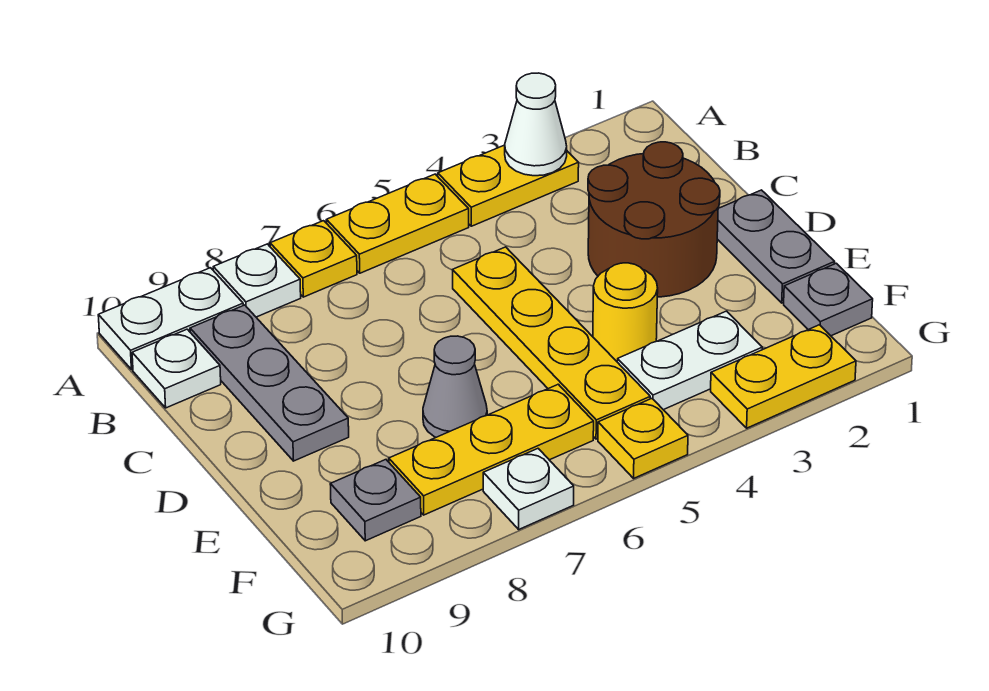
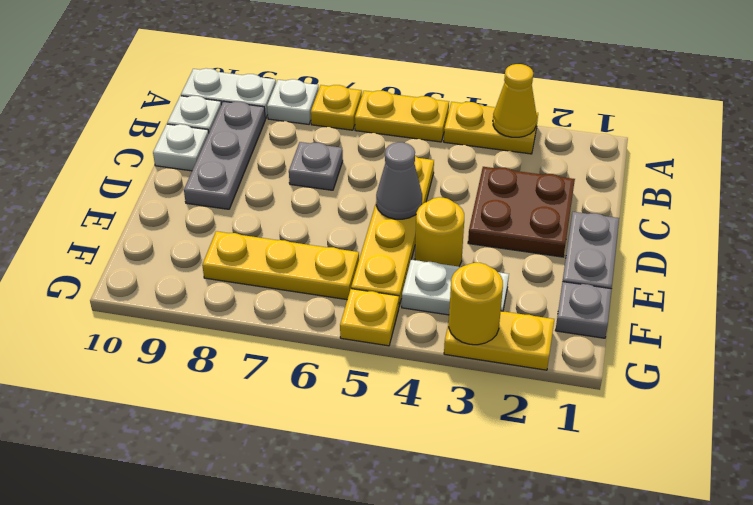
white cone A3 level 2 -> yellow cone A3 level 2
brown round brick C2:D3 level 1 -> brown plate C2:D3 level 1
grey cone E7 level 1 -> grey cone D5 level 2
grey plate F9 level 1 -> grey plate C7 level 1
none -> yellow round brick G3 level 2
white plate G7 level 1 -> white plate C10 level 1

